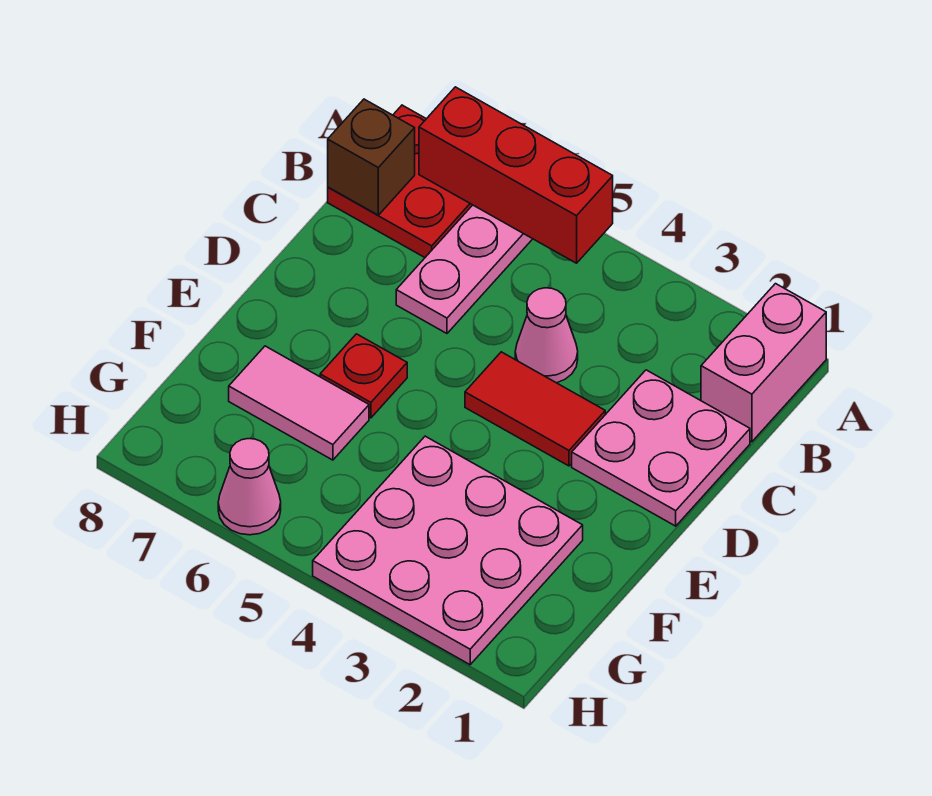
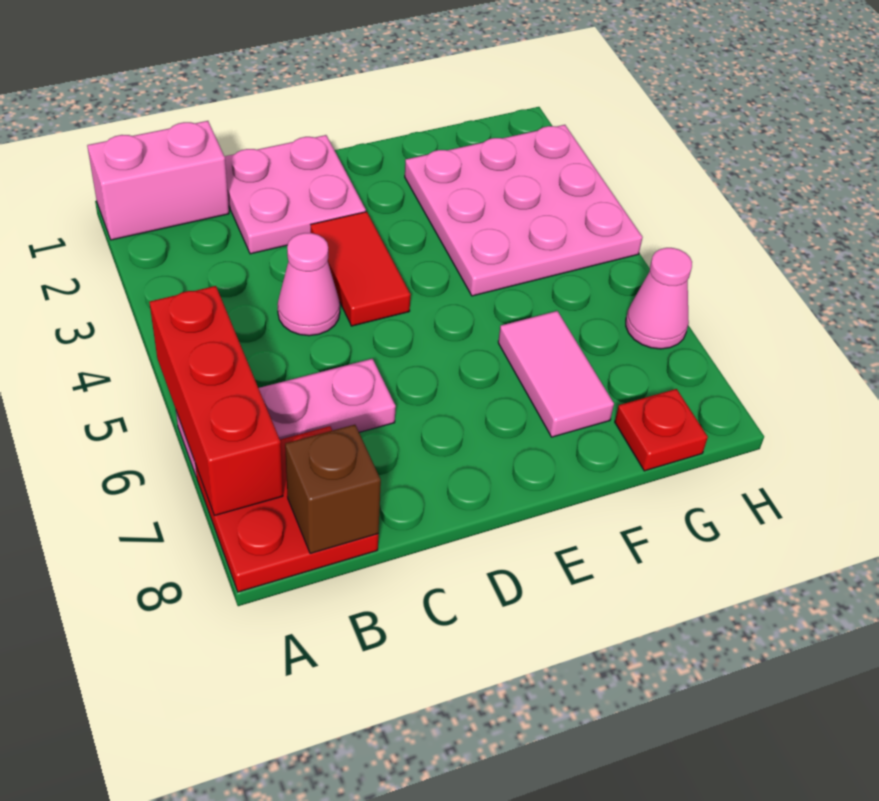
red plate E6 level 1 -> red plate G8 level 1

